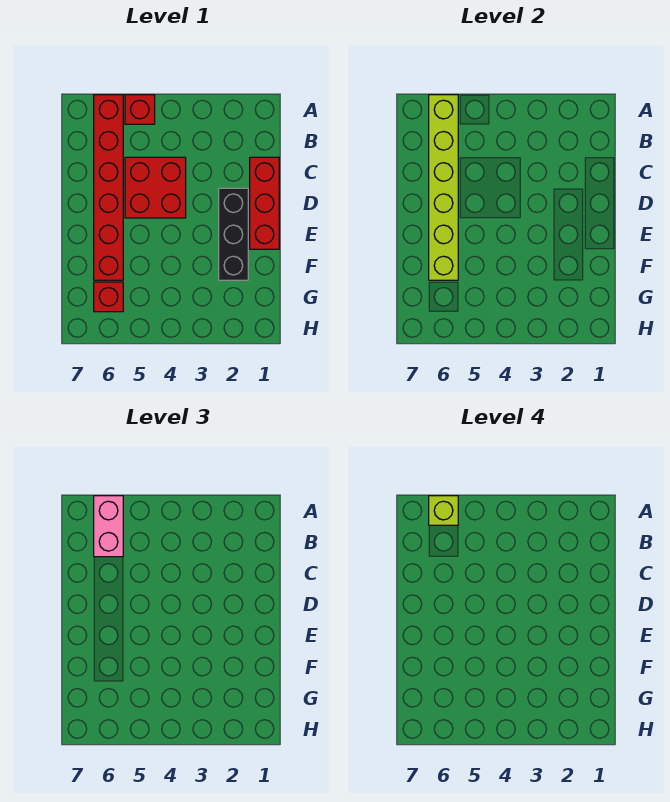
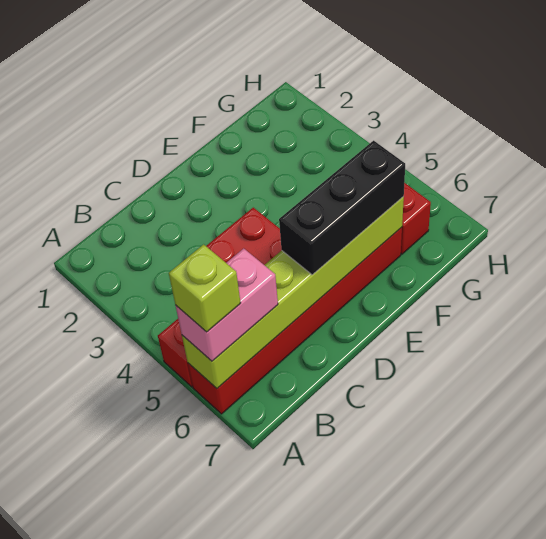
red brick C1:E1 level 1 -> none
black brick D2:F2 level 1 -> black brick D6:F6 level 3

